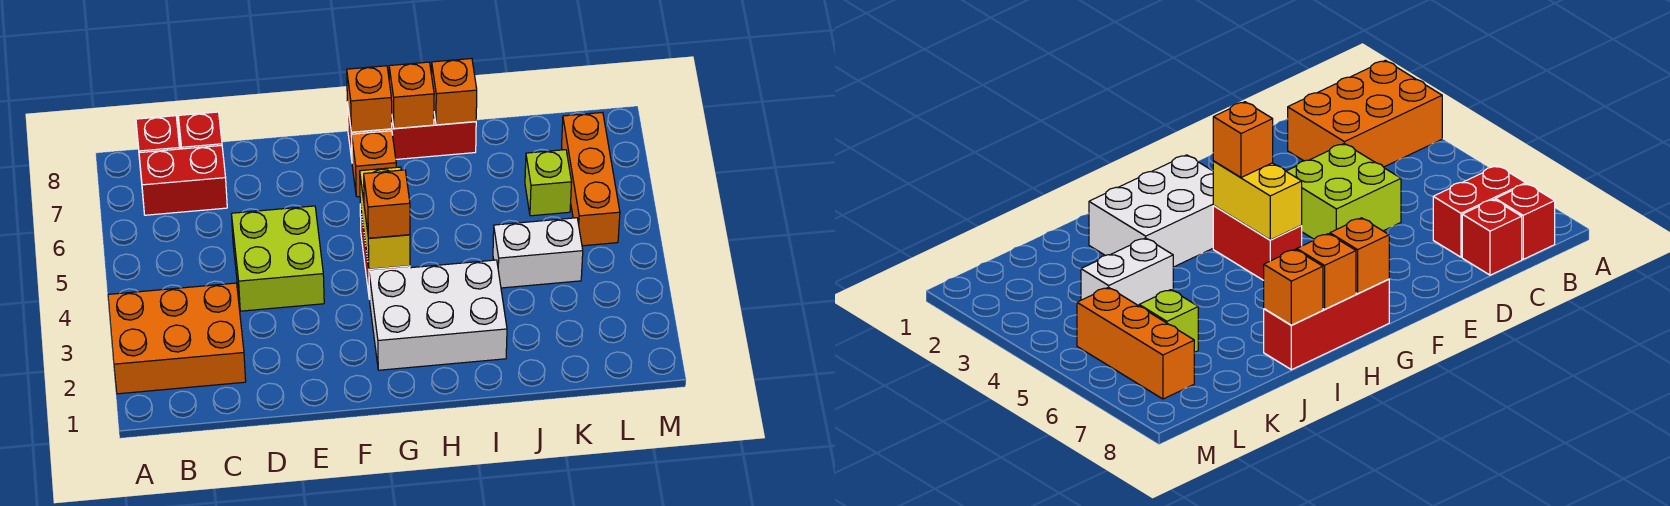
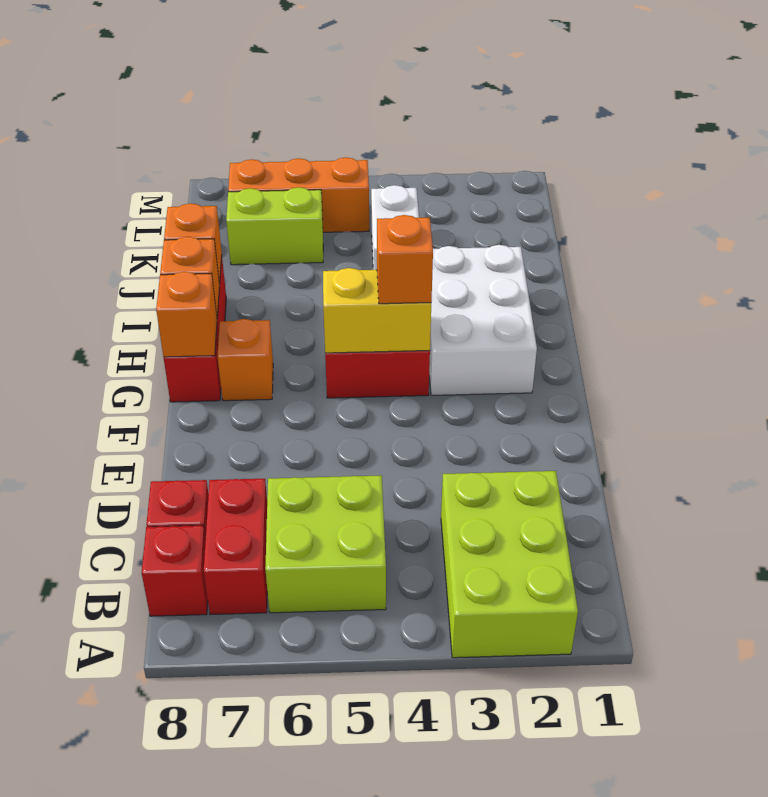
orange brick A2:C3 level 1 -> lime brick A2:C3 level 1
lime brick D4:E5 level 1 -> lime brick B5:C6 level 1
lime brick K6 level 1 -> lime brick K6:K7 level 1

